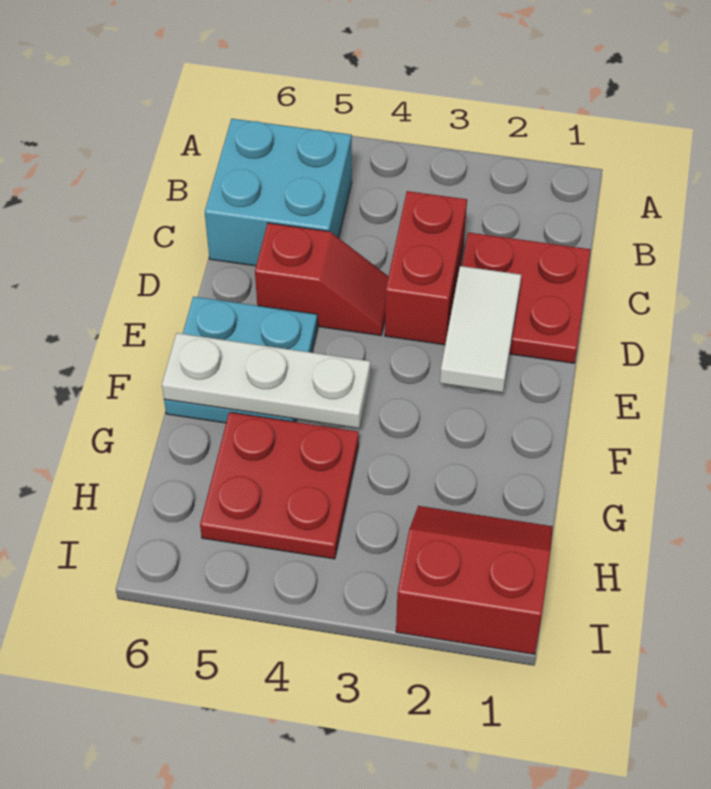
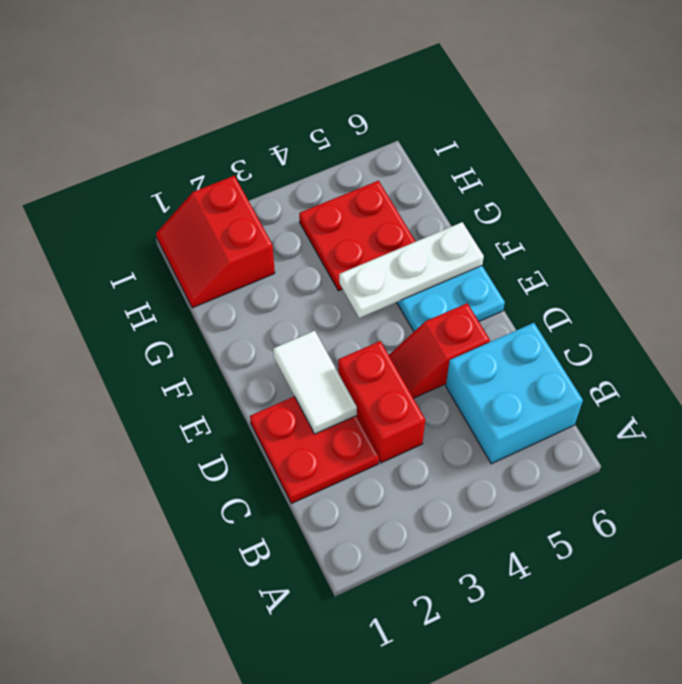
red slope H1:I2 level 1 top I -> red slope H1:I2 level 1 top 2

